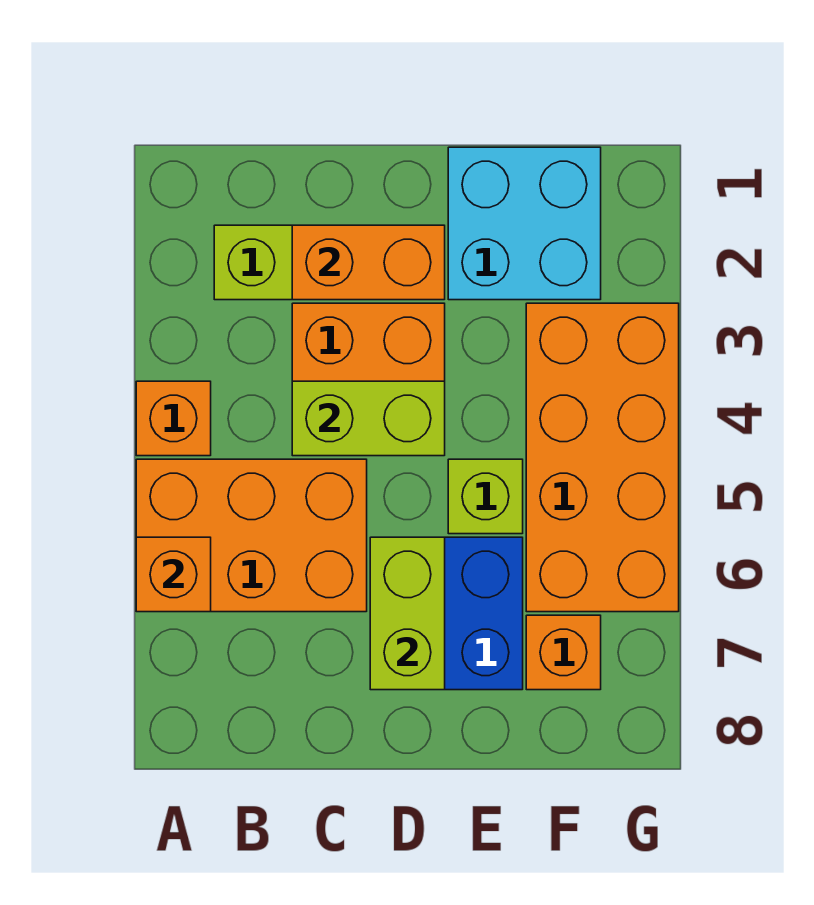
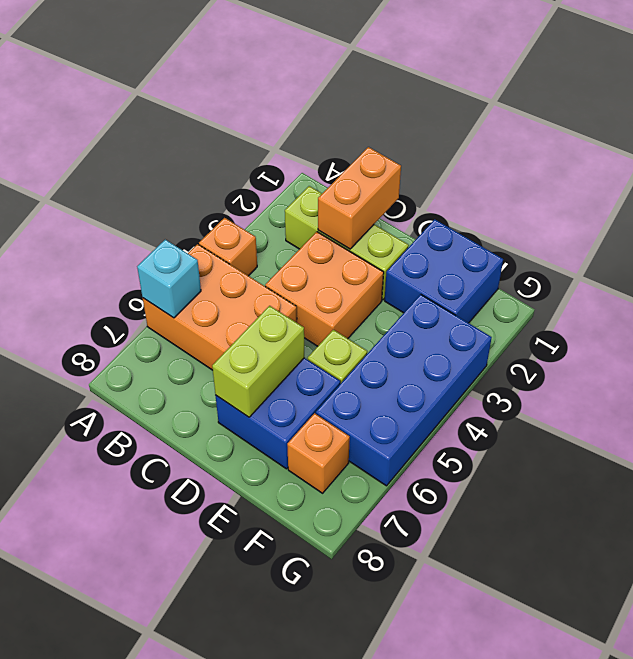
orange brick A6 level 2 -> cyan brick A6 level 2
orange brick C2:D2 level 2 -> orange brick C1:C2 level 2
lime brick C4:D4 level 2 -> none
cyan brick E1:F2 level 1 -> blue brick E1:F2 level 1
orange brick F3:G6 level 1 -> blue brick F3:G6 level 1

